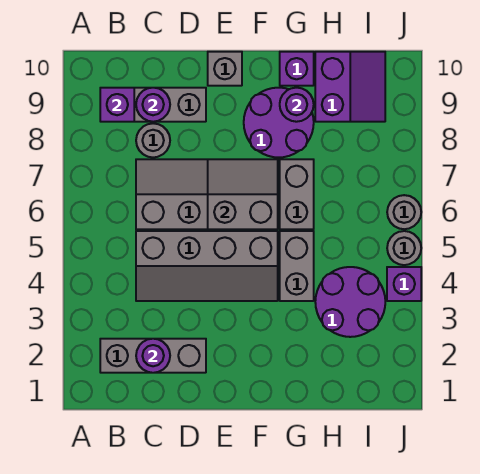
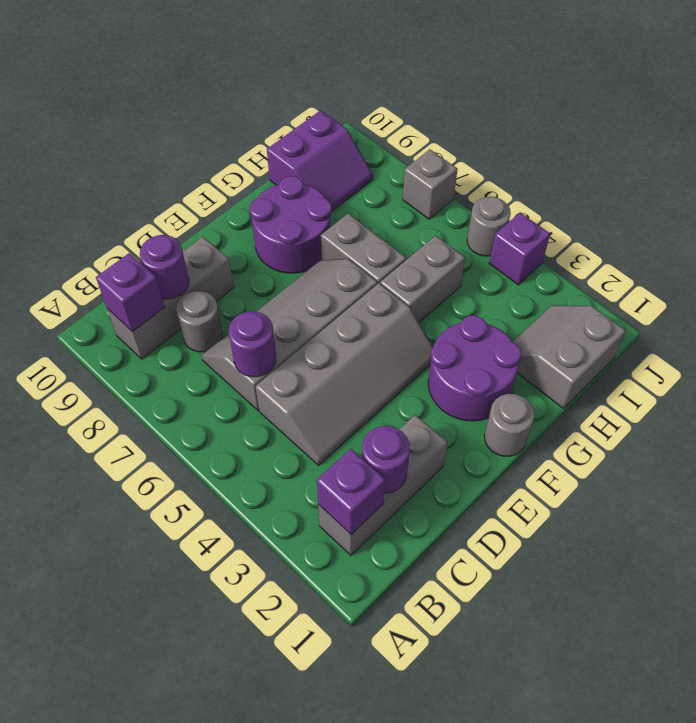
grey slope E6:F7 level 2 top 6 -> grey slope H1:I2 level 1 top 1
grey brick E10 level 1 -> grey brick J7 level 1
grey brick G4:G5 level 1 -> grey brick G5:H5 level 1
purple round brick G9 level 2 -> purple round brick C6 level 2
purple brick G10 level 1 -> purple brick B2 level 2
purple round brick H3:I4 level 1 -> purple round brick F2:G3 level 1
purple slope H9:I10 level 1 top H -> purple slope H9:I10 level 1 top 10
grey round brick J6 level 1 -> grey round brick F1 level 1

